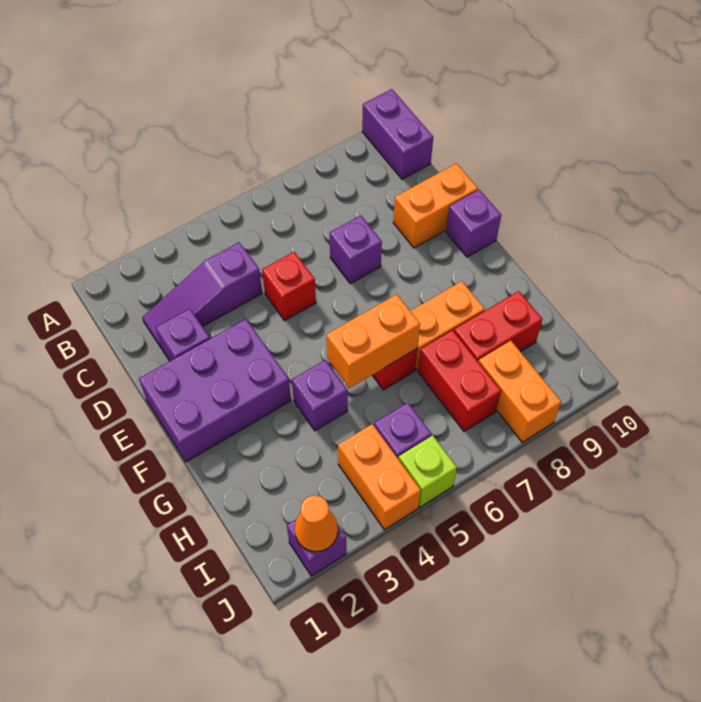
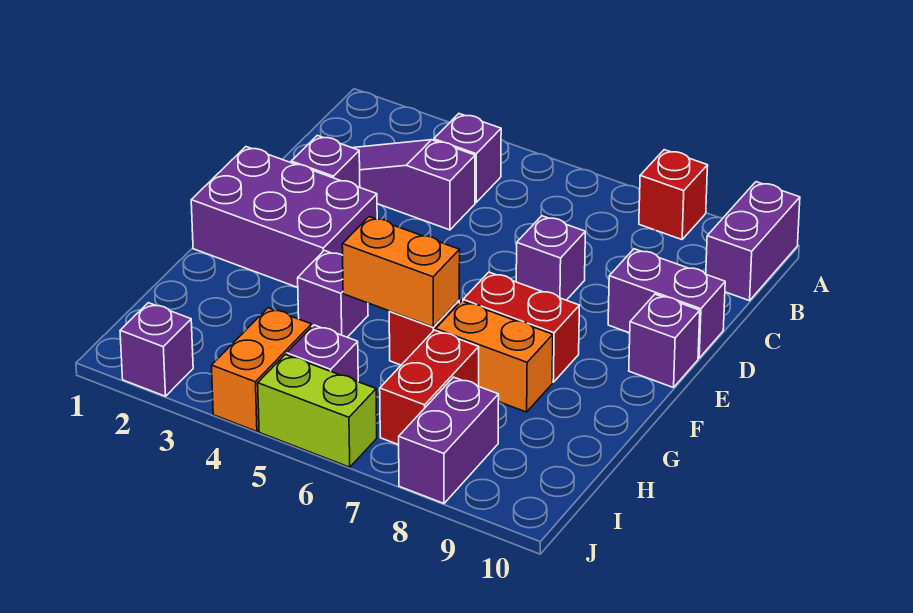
none -> purple brick B4 level 1
red brick D5 level 1 -> red brick A8 level 1
orange brick D9:D10 level 1 -> purple brick D9:D10 level 1
red brick H8:H9 level 1 -> red brick F7:F8 level 1
orange brick I8:J8 level 1 -> purple brick I8:J8 level 1
orange cone J2 level 2 -> none
lime brick J5 level 1 -> lime brick J5:J6 level 1

